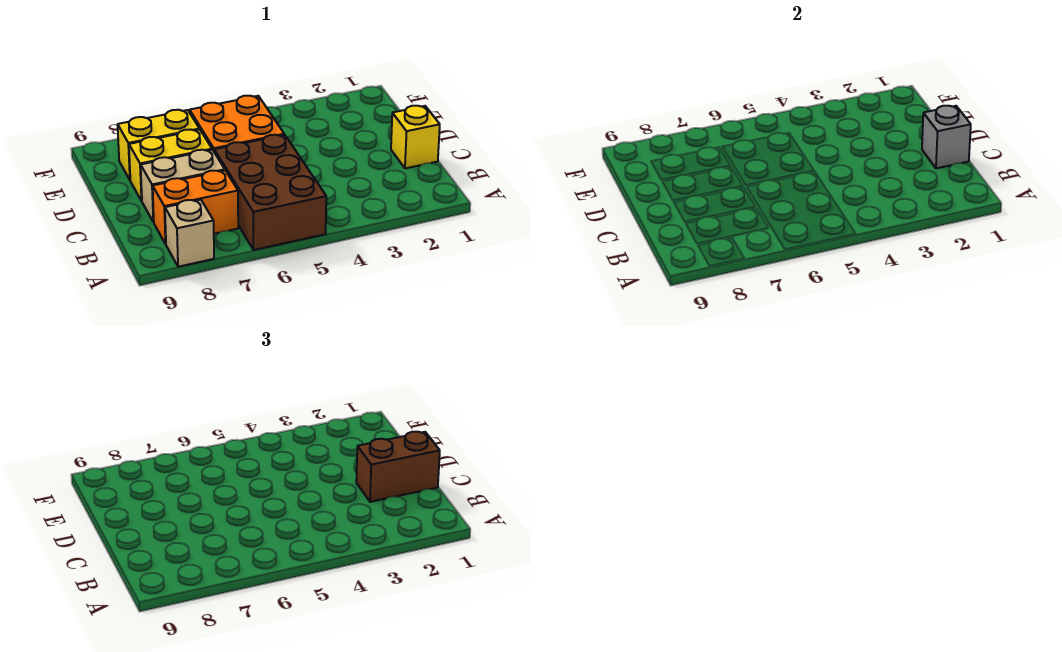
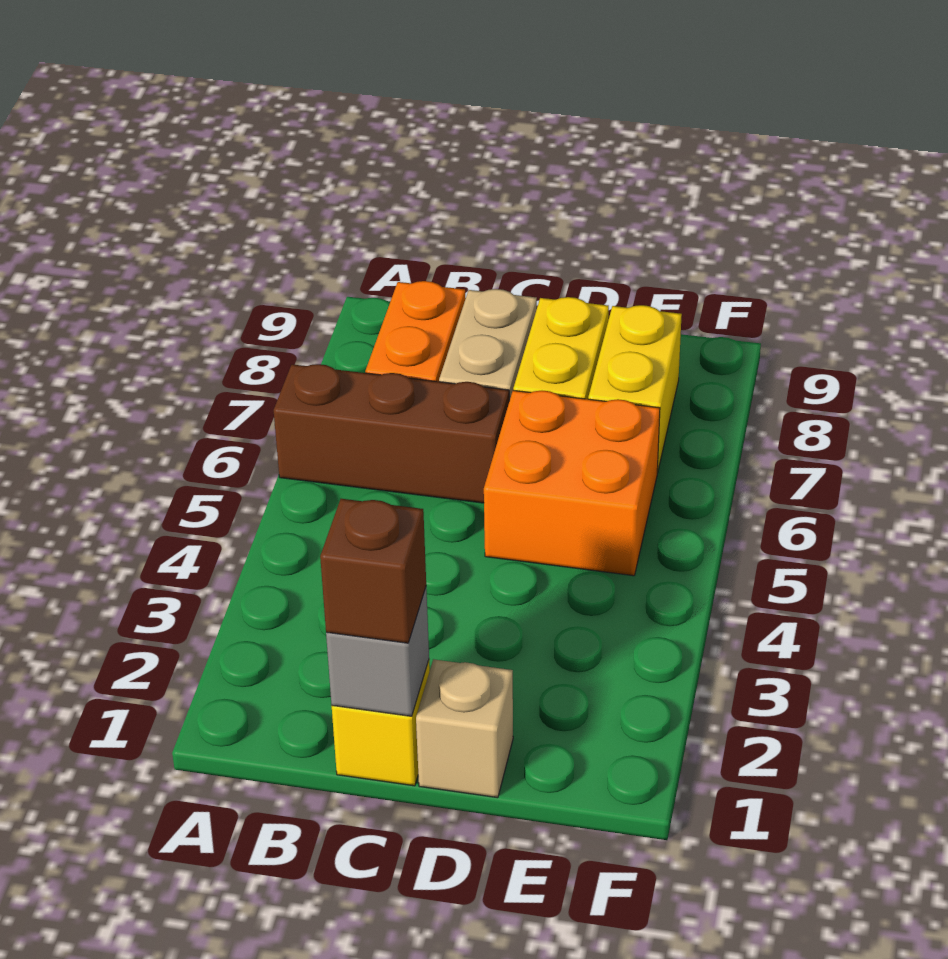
brown brick A5:C6 level 1 -> brown brick A6:C6 level 1
tan brick A8 level 1 -> tan brick D1 level 1
brown brick C1:C2 level 3 -> brown brick C1 level 3

